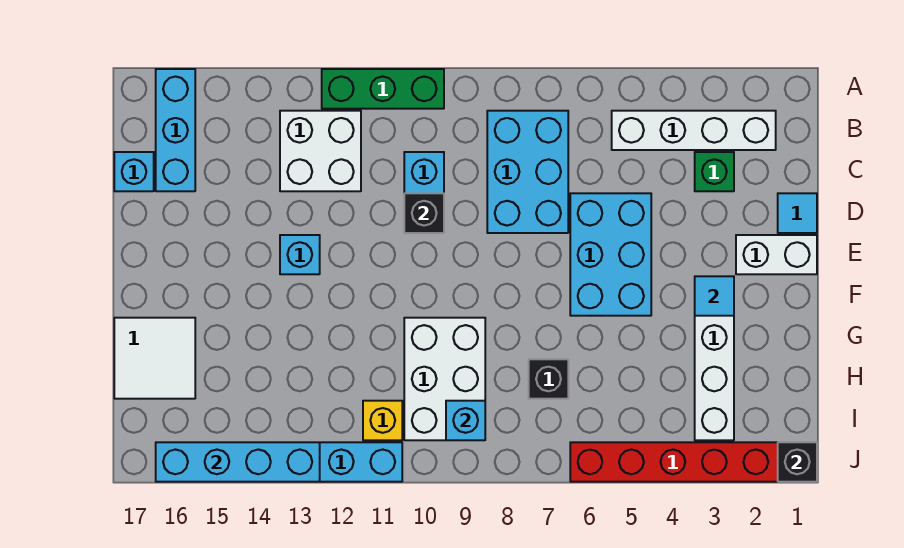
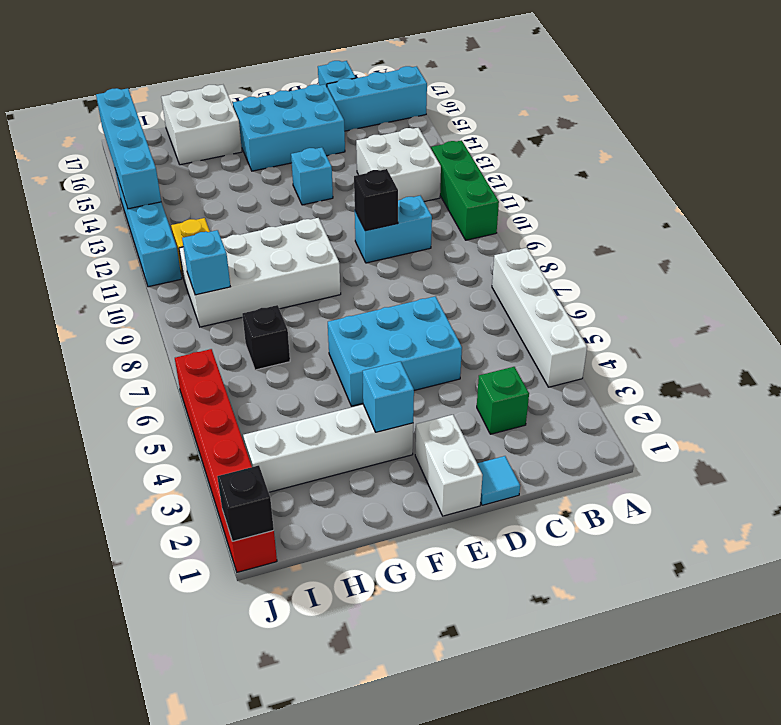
white brick B2:B5 level 1 -> white brick A4:A7 level 1
cyan brick B7:D8 level 1 -> cyan brick D15:F16 level 1
cyan tile F3 level 2 -> cyan brick F3 level 2
white brick G9:I10 level 1 -> white brick F9:I10 level 1
white tile G16:H17 level 1 -> white brick G16:H17 level 1

